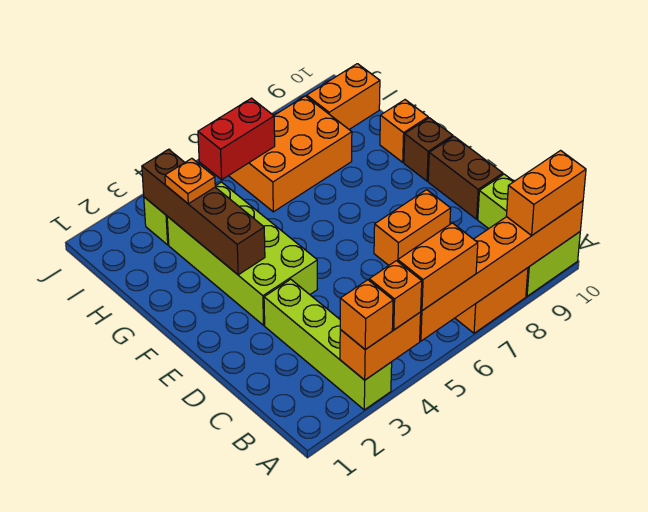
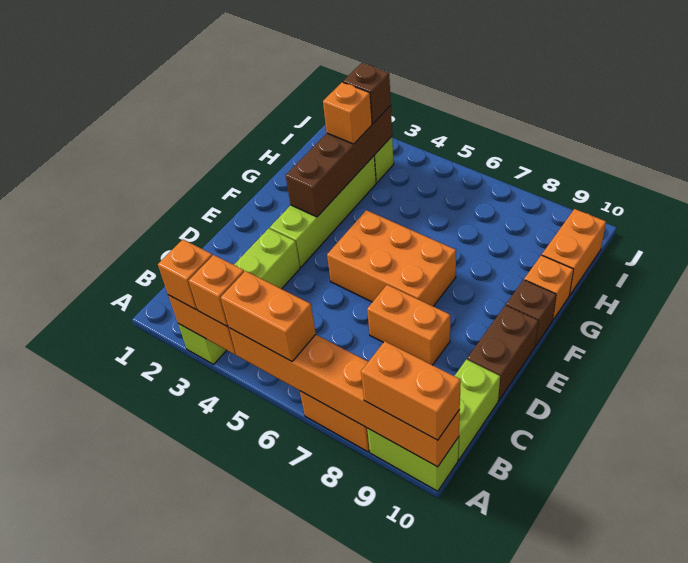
lime brick E3:H4 level 1 -> lime brick E3:H3 level 1
orange plate H3 level 3 -> orange brick H3 level 3
orange brick H6:I8 level 1 -> orange brick E5:F7 level 1
none -> brown brick I3 level 3
red brick I5:I6 level 2 -> none
orange brick I9:I10 level 1 -> orange brick H10:I10 level 1

